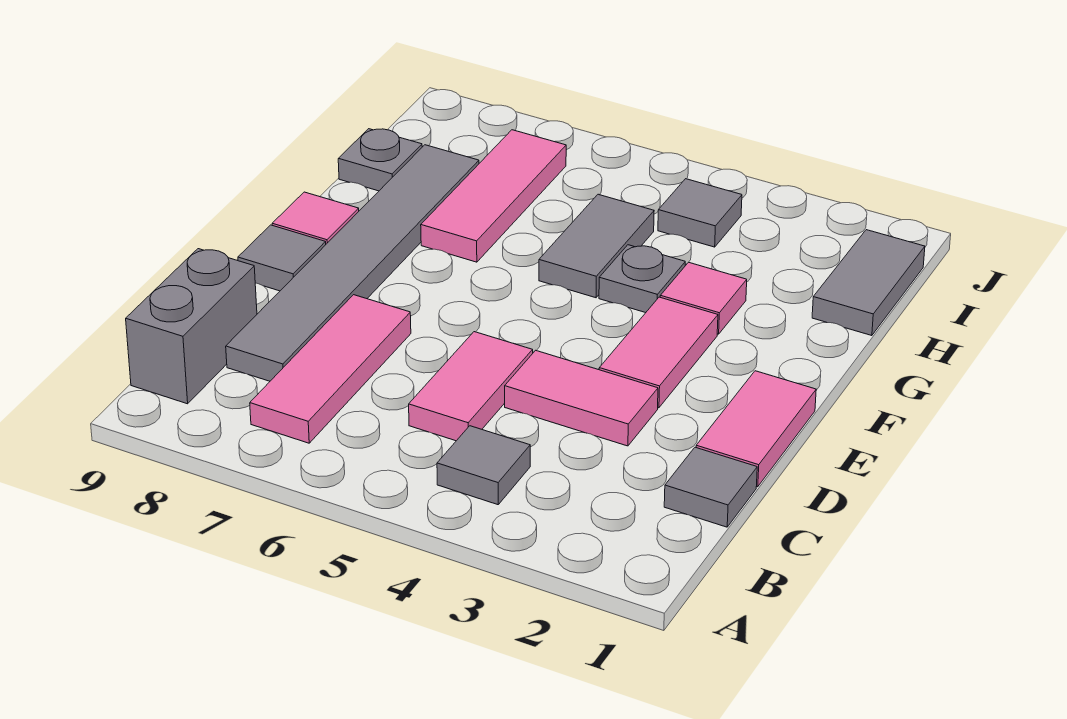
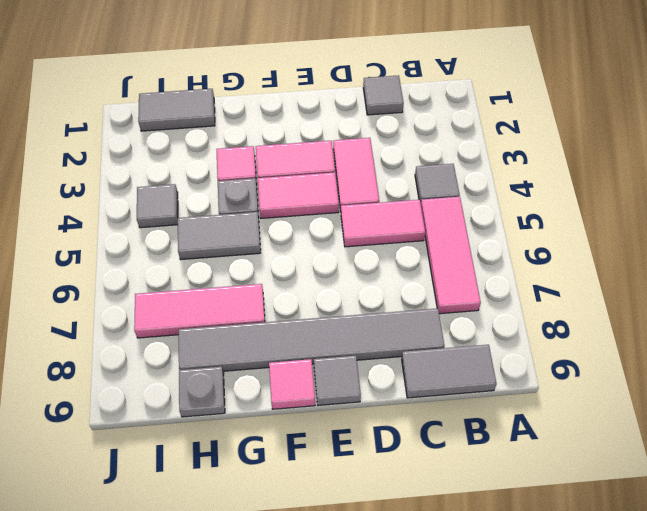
pink tile B7:D7 level 1 -> pink tile B5:B7 level 1
grey brick B9:C9 level 1 -> grey tile B9:C9 level 1
pink tile D1:E1 level 1 -> pink tile E4:F4 level 1

